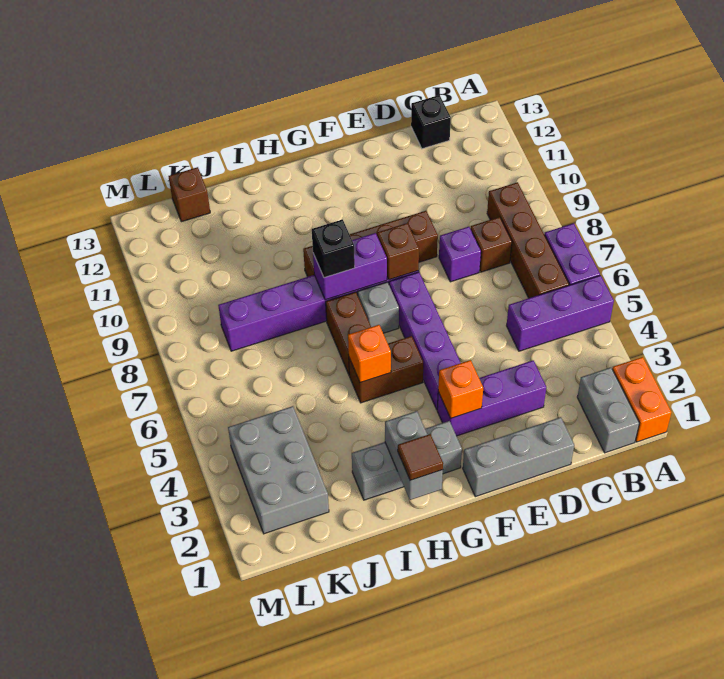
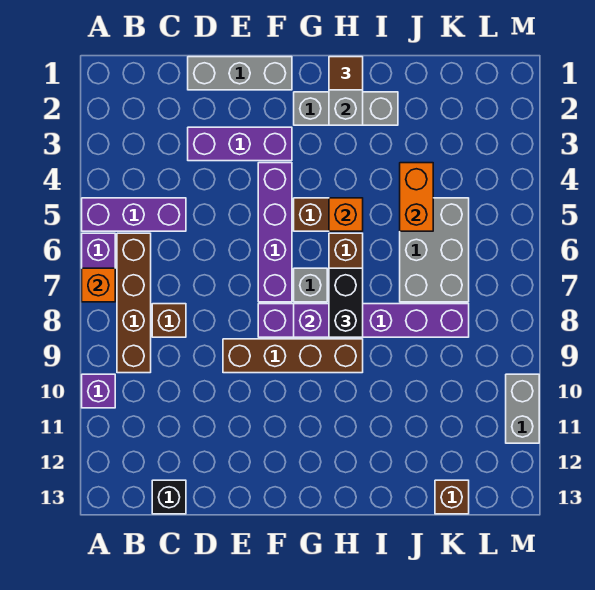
orange brick A1:A2 level 1 -> orange brick J4:J5 level 2
grey brick B1:B2 level 1 -> grey brick M10:M11 level 1
purple brick D8 level 1 -> purple brick A10 level 1
orange brick F3 level 2 -> orange brick A7 level 2
brown brick F8 level 2 -> none
black brick H8 level 3 -> black brick H7:H8 level 3
grey brick K2:L4 level 1 -> grey brick J5:K7 level 1

